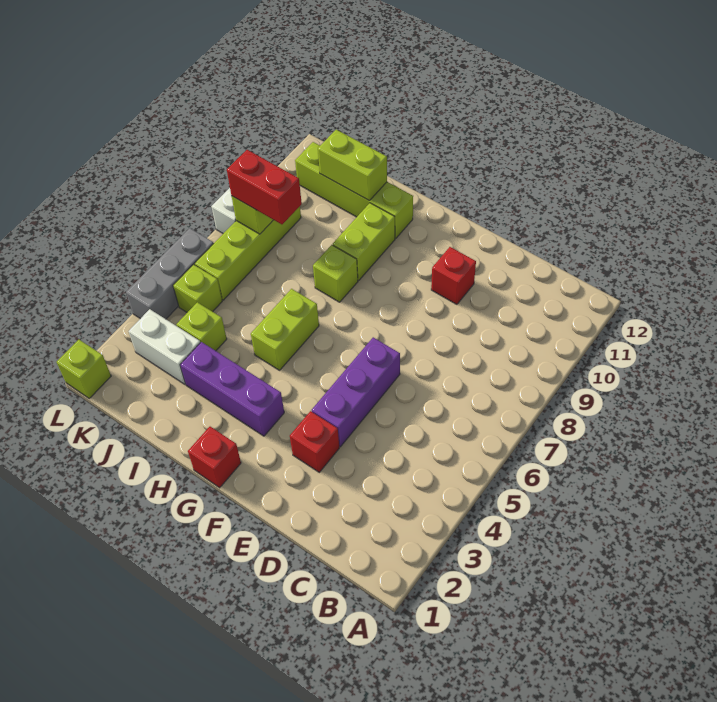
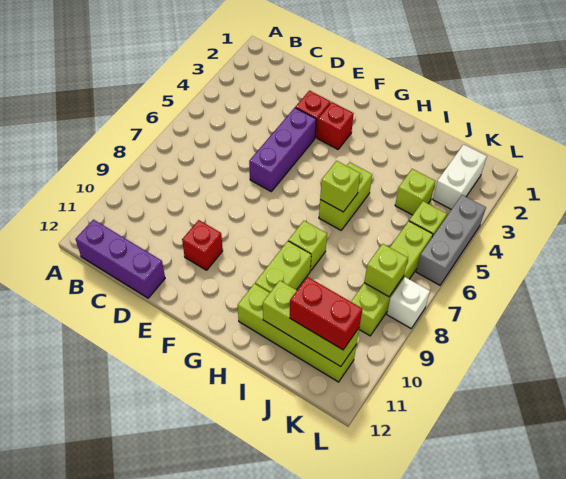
red brick G1 level 1 -> red brick F3 level 1
purple brick G3:I3 level 1 -> purple brick B12:D12 level 1
lime brick I11:J11 level 2 -> lime brick I11:K11 level 2
white brick J3:K3 level 1 -> white brick K2:K3 level 1
red brick J8:K8 level 3 -> red brick J11:K11 level 3
lime brick L1 level 1 -> lime brick H6 level 2

